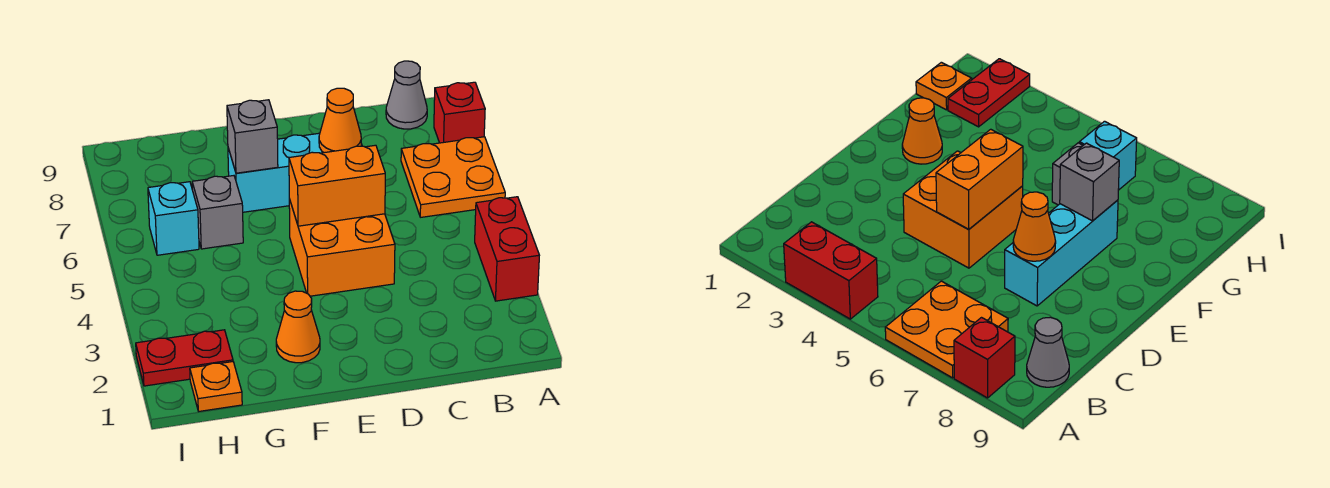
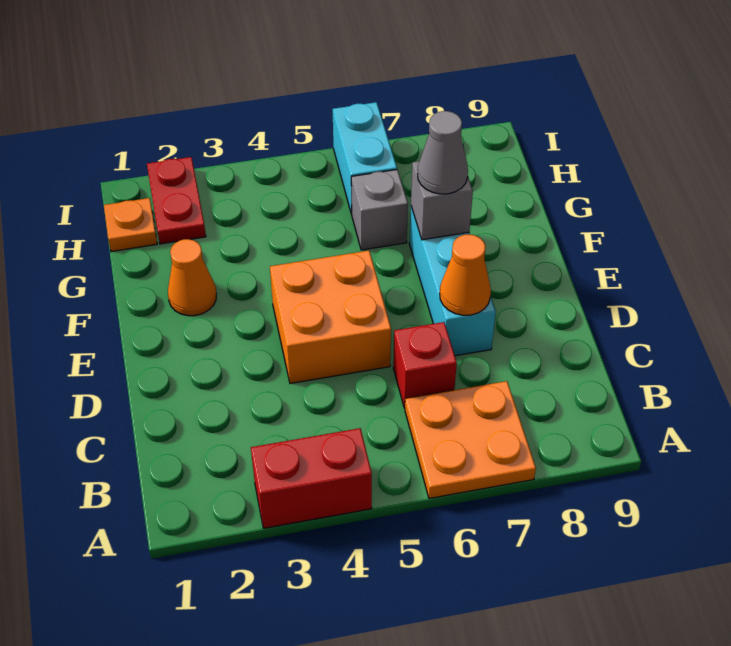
red brick A8 level 1 -> red brick C6 level 1
grey cone B9 level 1 -> grey cone F7 level 3
orange brick D5:E5 level 2 -> none
cyan brick H6 level 1 -> cyan brick H6:I6 level 1

